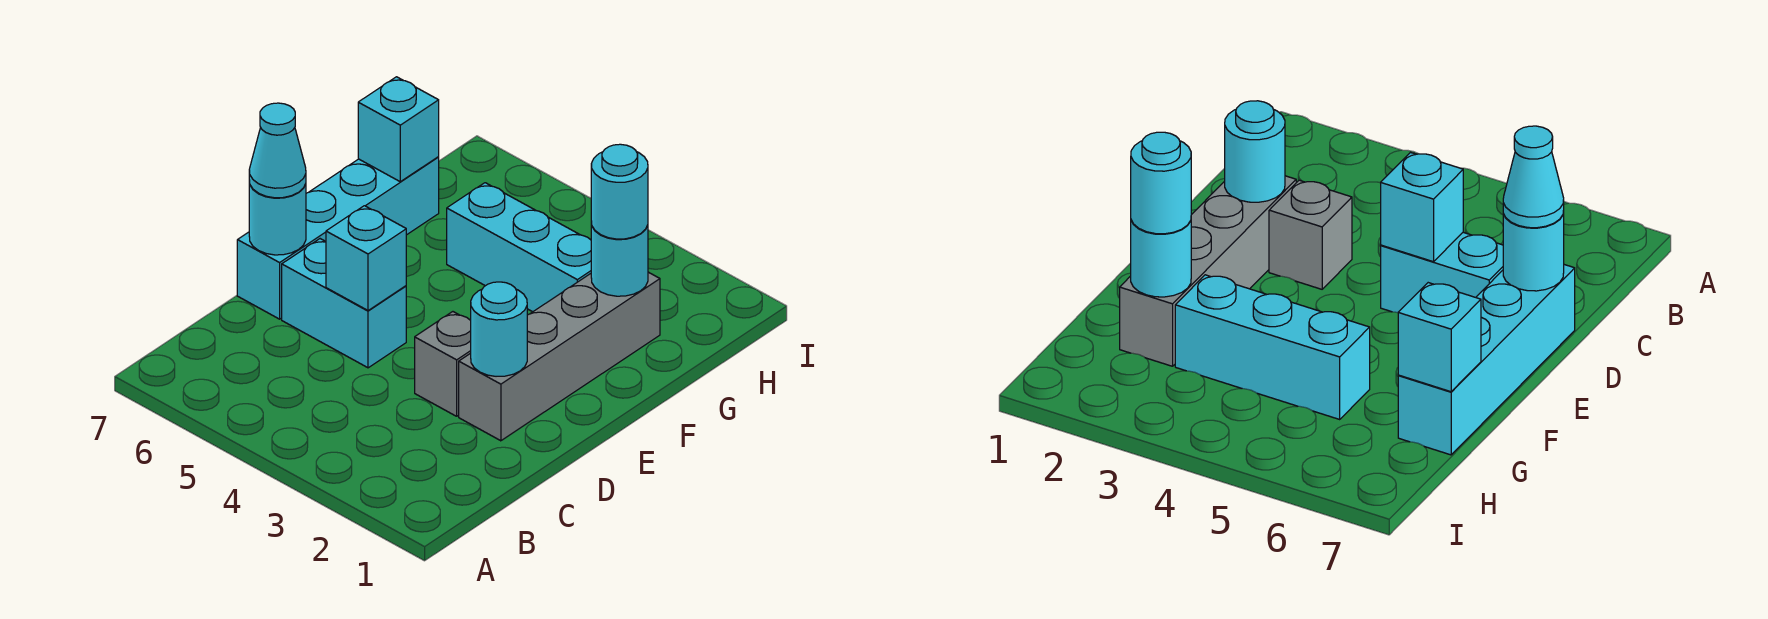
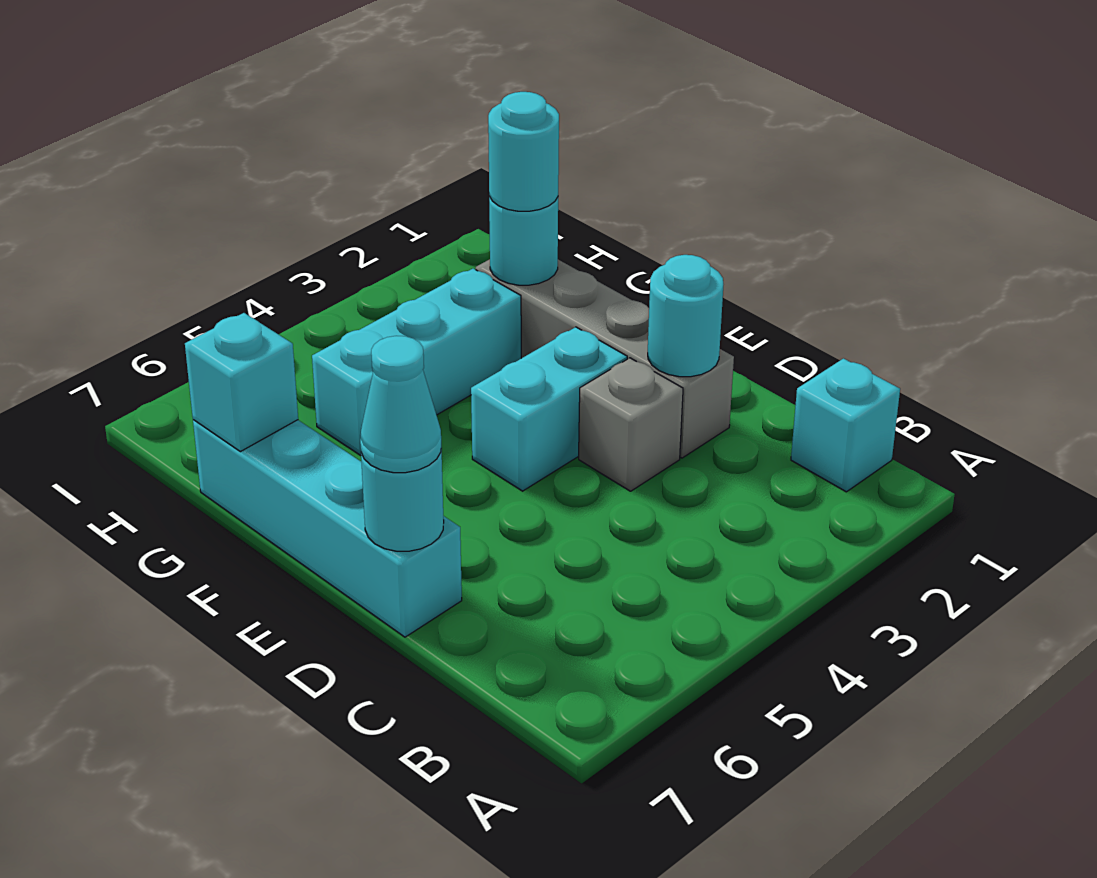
cyan brick D5:D6 level 1 -> cyan brick E3:E4 level 1
cyan brick D5 level 2 -> cyan brick B1 level 1

